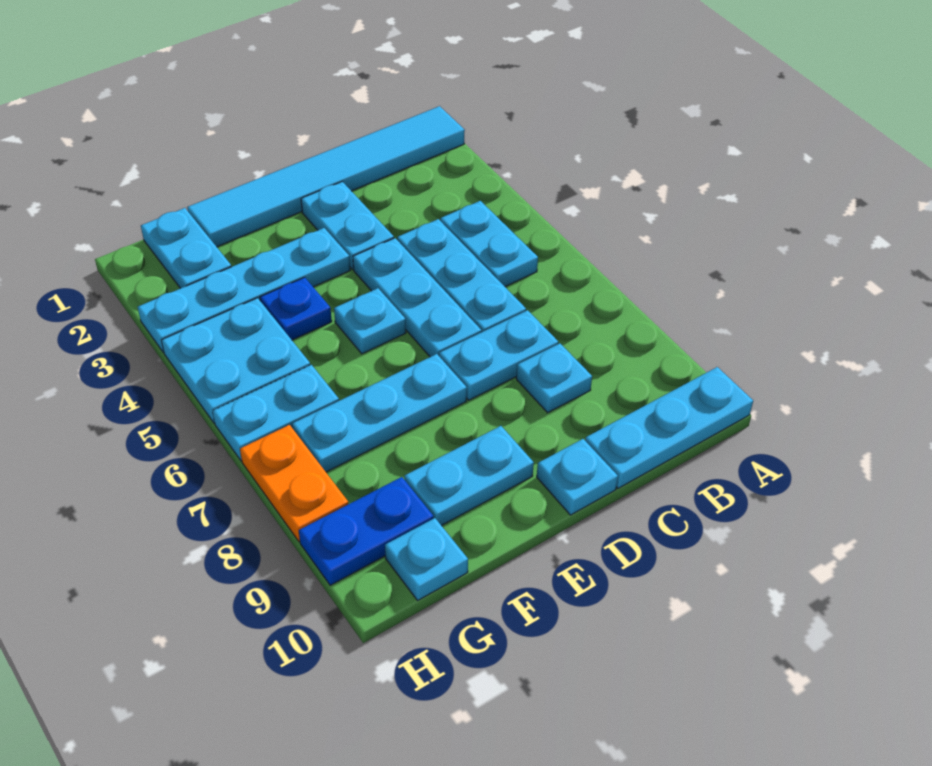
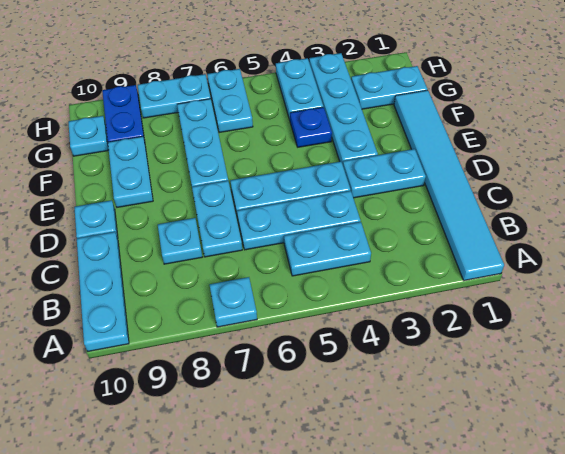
cyan plate E5 level 1 -> cyan plate A7 level 1
cyan plate G4:H5 level 1 -> cyan plate G4:H4 level 1
orange plate H7:H8 level 1 -> cyan plate H7:H8 level 1

